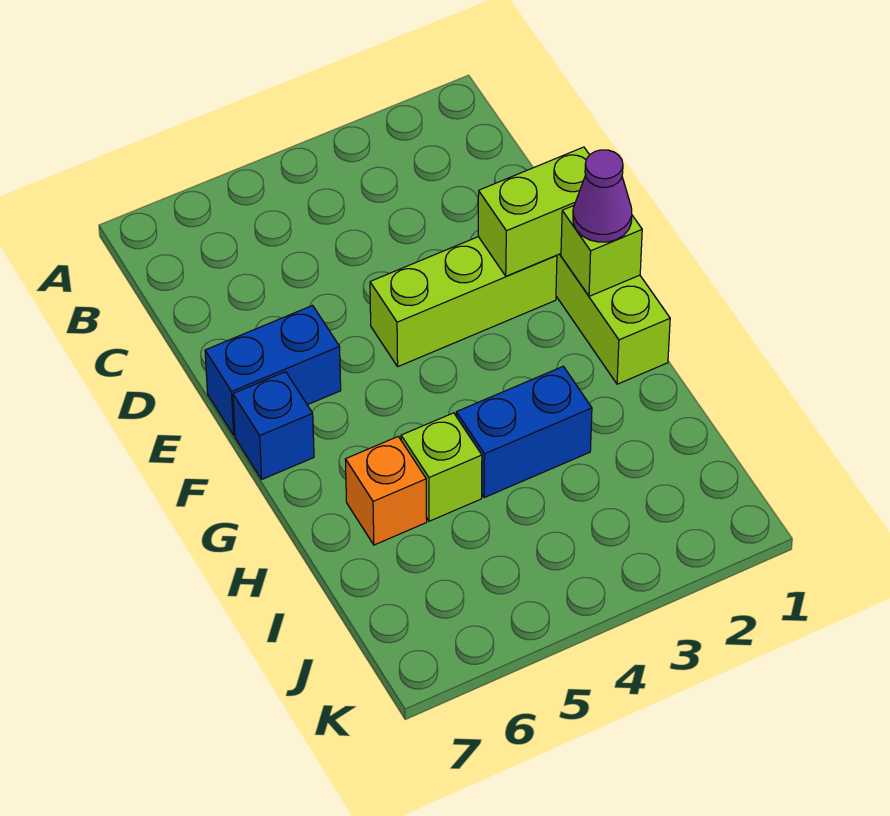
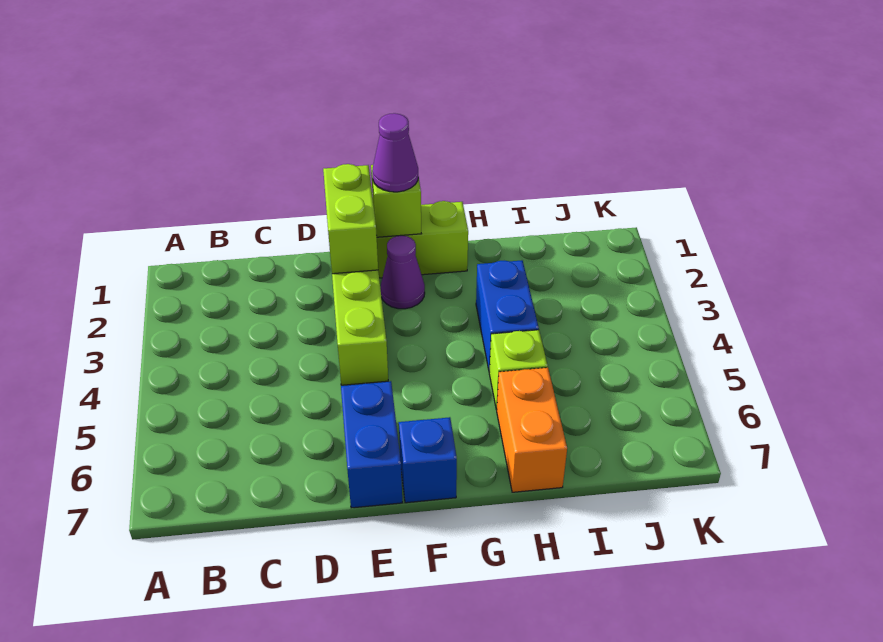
none -> purple cone F2 level 1
orange brick H6 level 1 -> orange brick H6:H7 level 1

